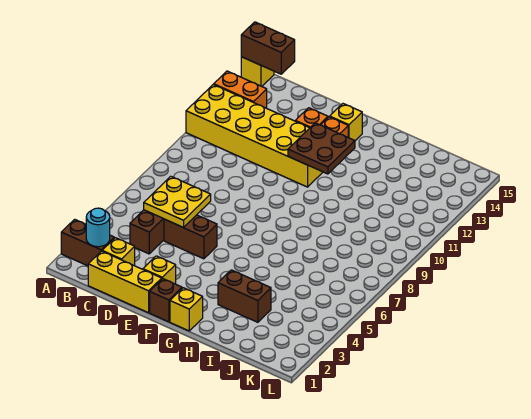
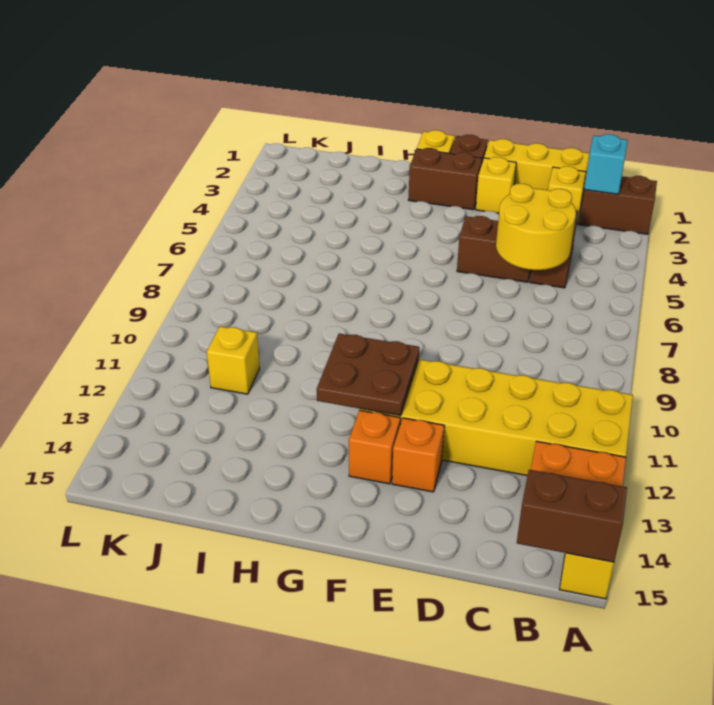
cyan round brick B2 level 2 -> cyan brick B2 level 2
yellow plate C5:D6 level 2 -> yellow round brick C5:D6 level 2
yellow brick F14 level 1 -> yellow brick J11 level 1
brown brick H3:I3 level 1 -> brown brick F2:G2 level 1

